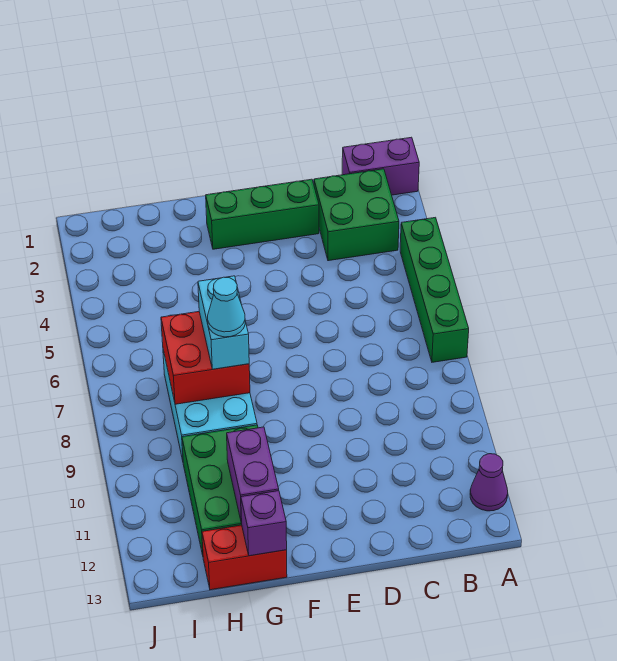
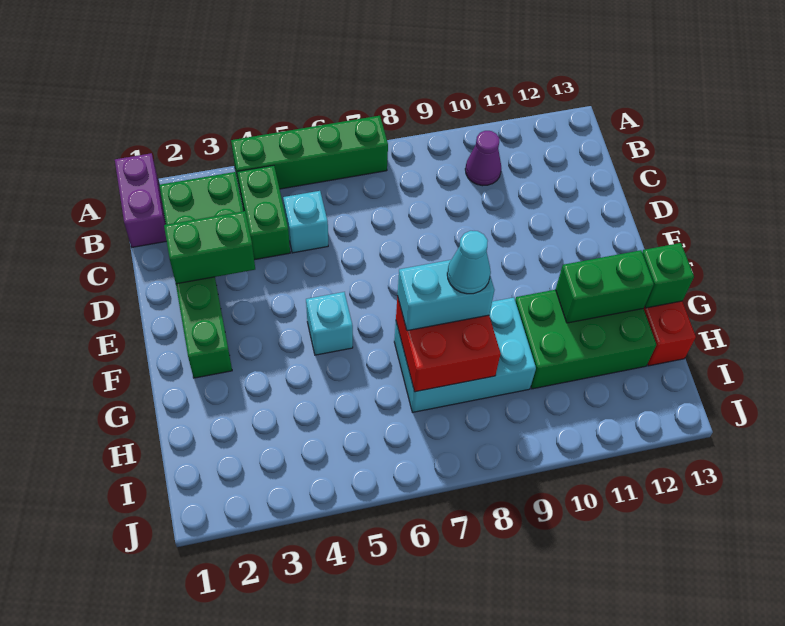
purple cone A12 level 1 -> purple cone B10 level 1
none -> green brick B4:C4 level 1
none -> cyan brick C5 level 1
none -> green brick D2:D3 level 2
none -> cyan brick F5 level 1
purple brick G11:G12 level 2 -> green brick G11:G12 level 2
purple brick G13 level 2 -> green brick G13 level 2

